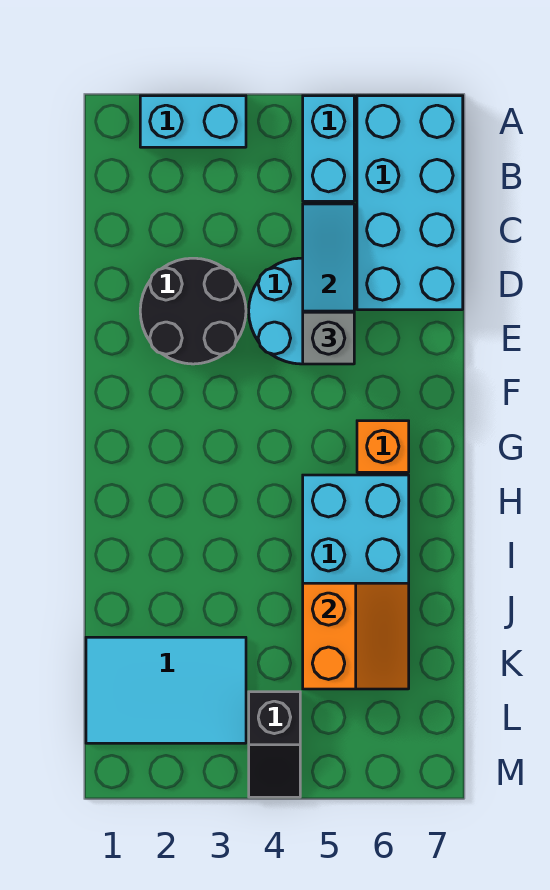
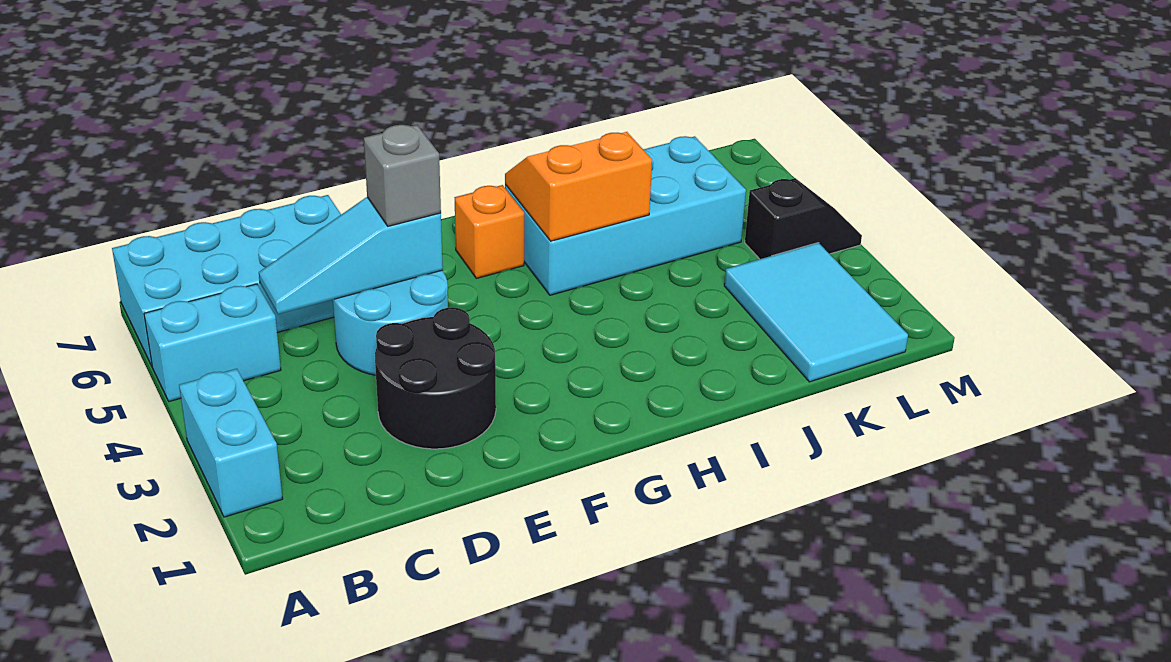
orange slope J5:K6 level 2 top 5 -> orange slope H5:I6 level 2 top 5

